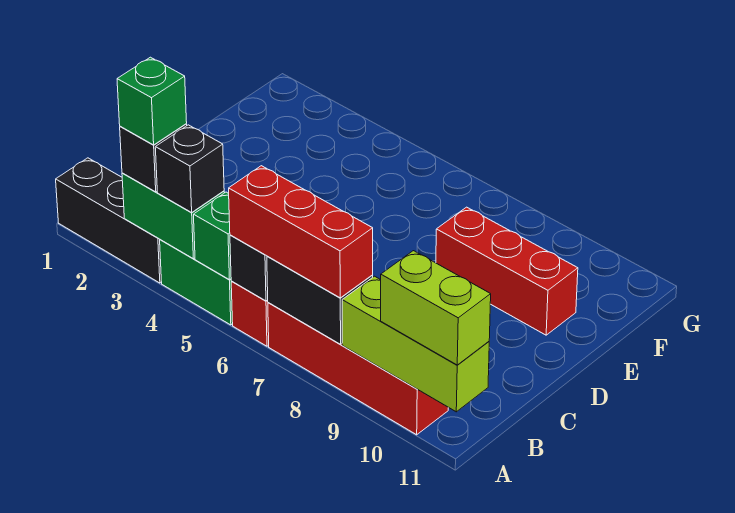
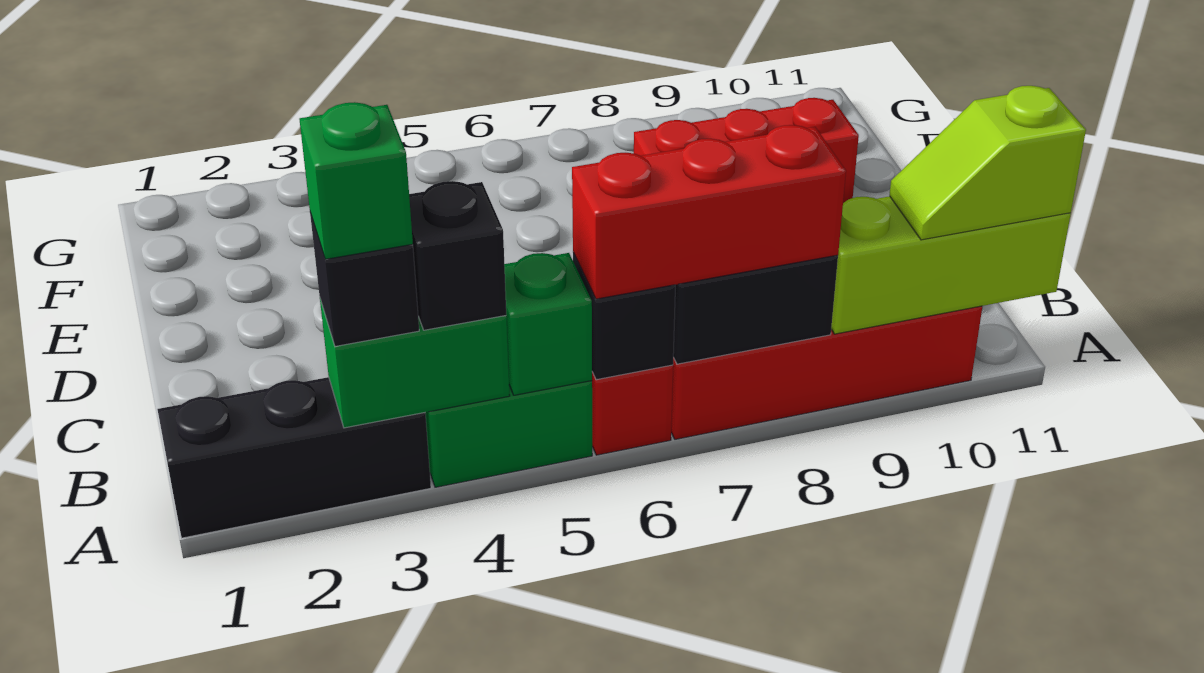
lime brick A10:A11 level 3 -> lime slope A10:A11 level 3 top 11

